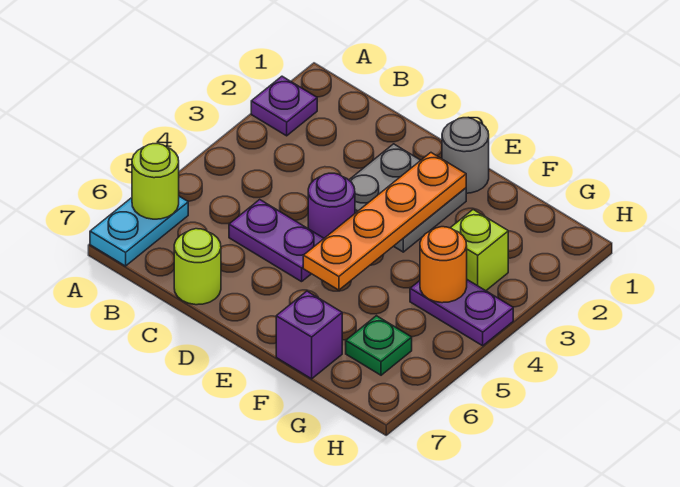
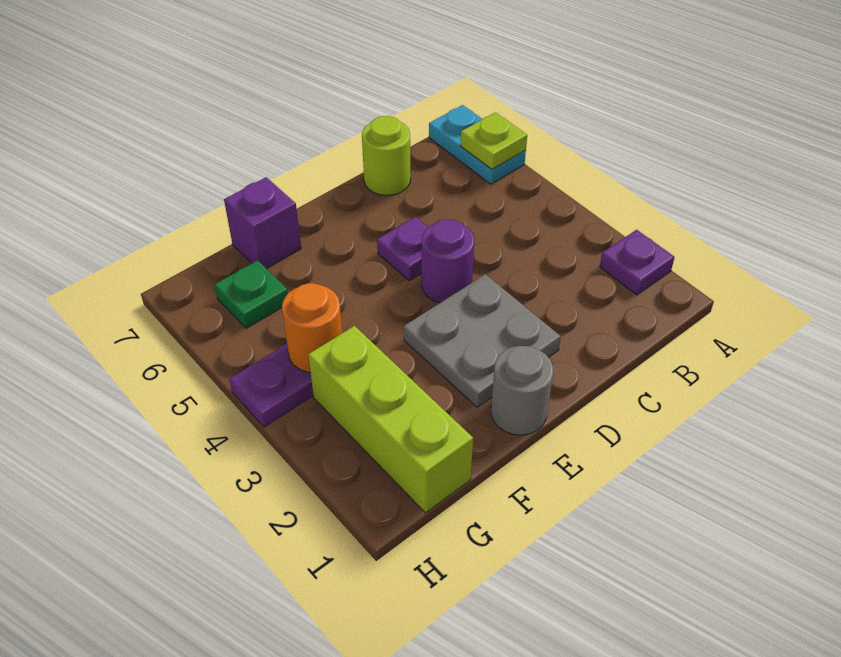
lime round brick A6 level 2 -> lime plate A6 level 2
purple plate C5:D5 level 1 -> purple plate D5 level 1
orange plate E2:E5 level 2 -> none
lime brick G3 level 1 -> lime brick G1:G3 level 1

